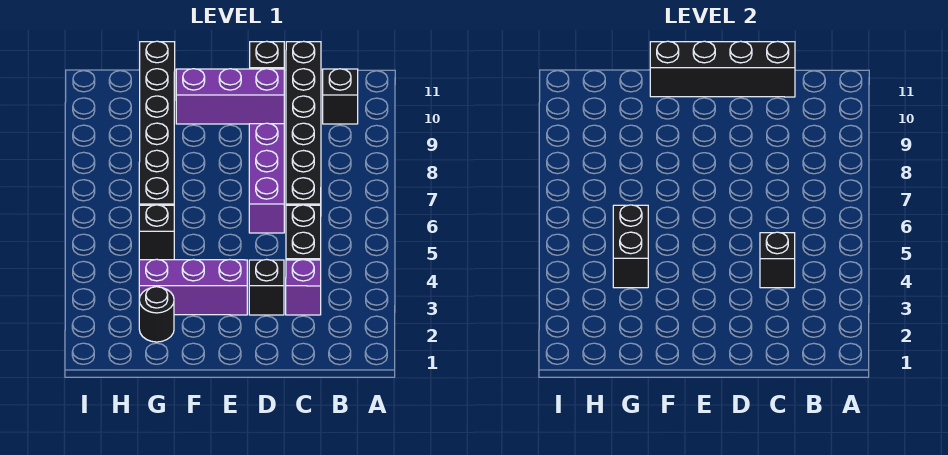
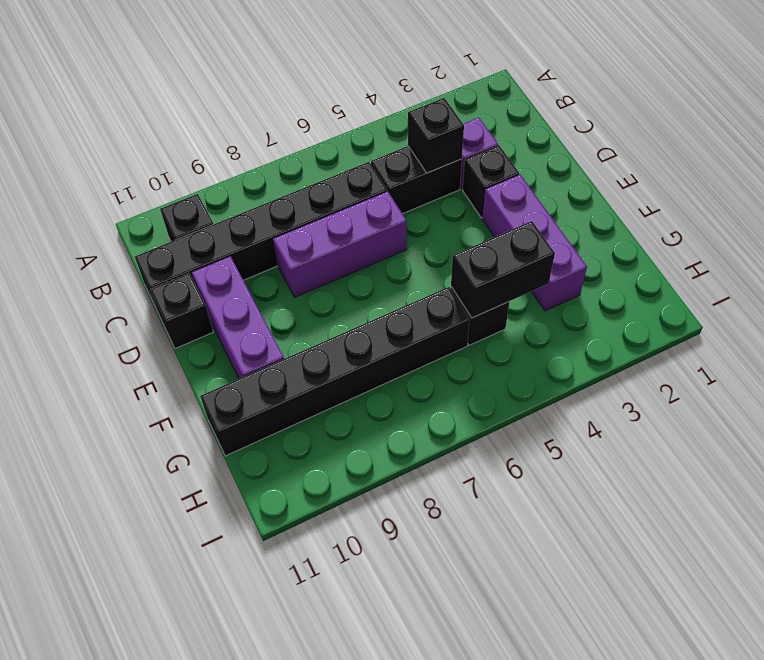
black brick C11:F11 level 2 -> none
black round brick G2 level 1 -> none

